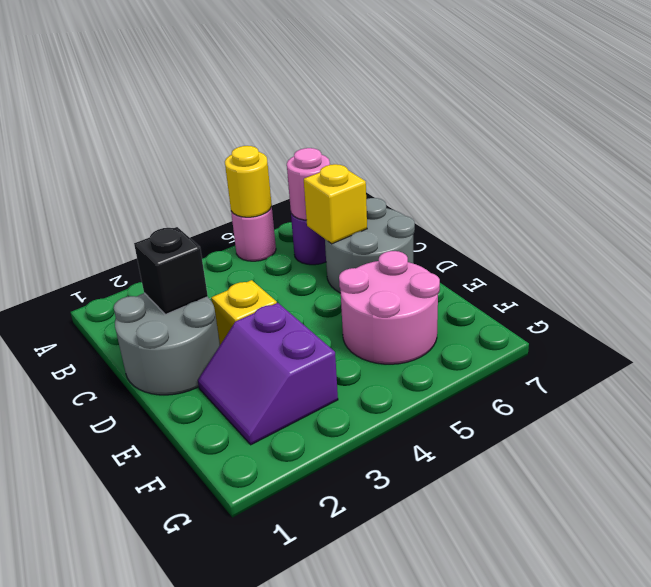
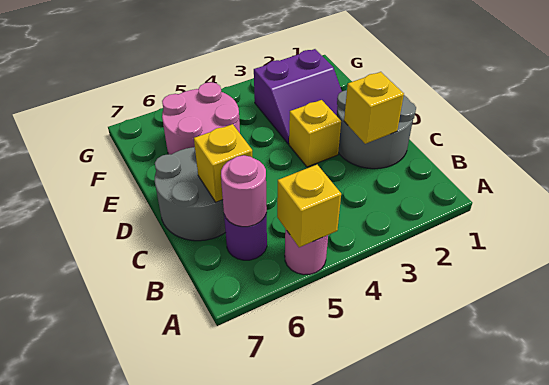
yellow round brick A5 level 2 -> yellow brick A5 level 2
black brick C2 level 2 -> yellow brick C2 level 2
purple slope E2:F3 level 1 top 3 -> purple slope E2:F3 level 1 top F

